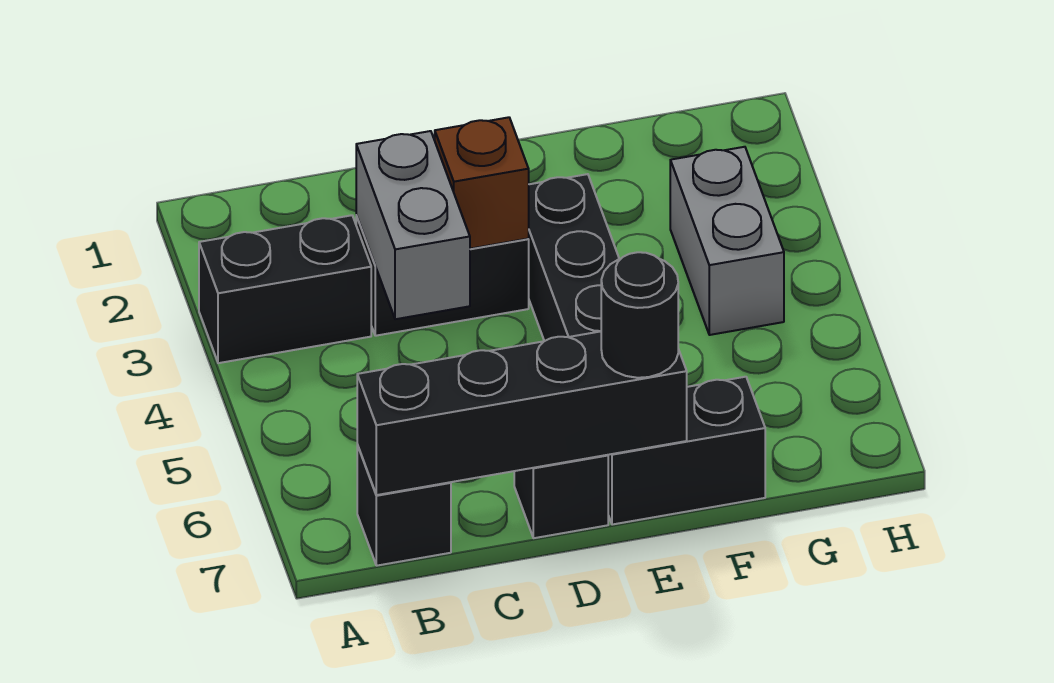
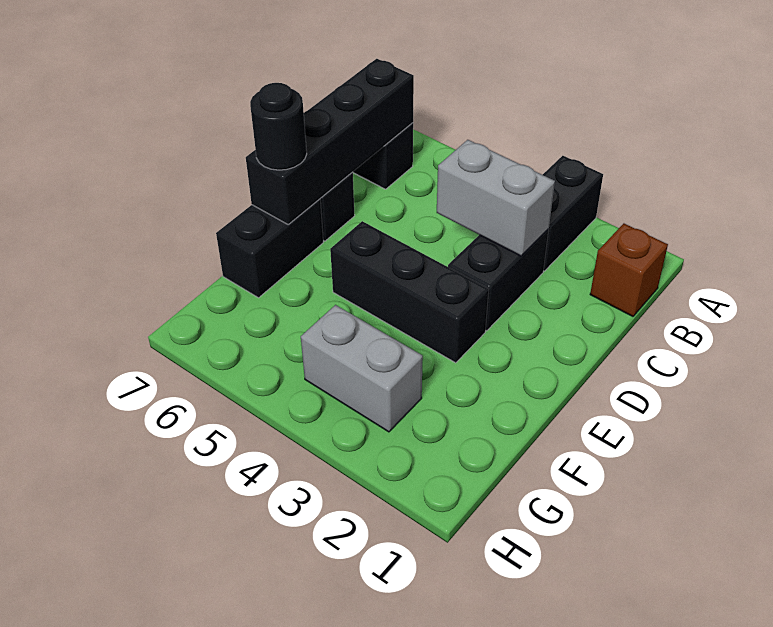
brown brick D3 level 2 -> brown brick B1 level 1

